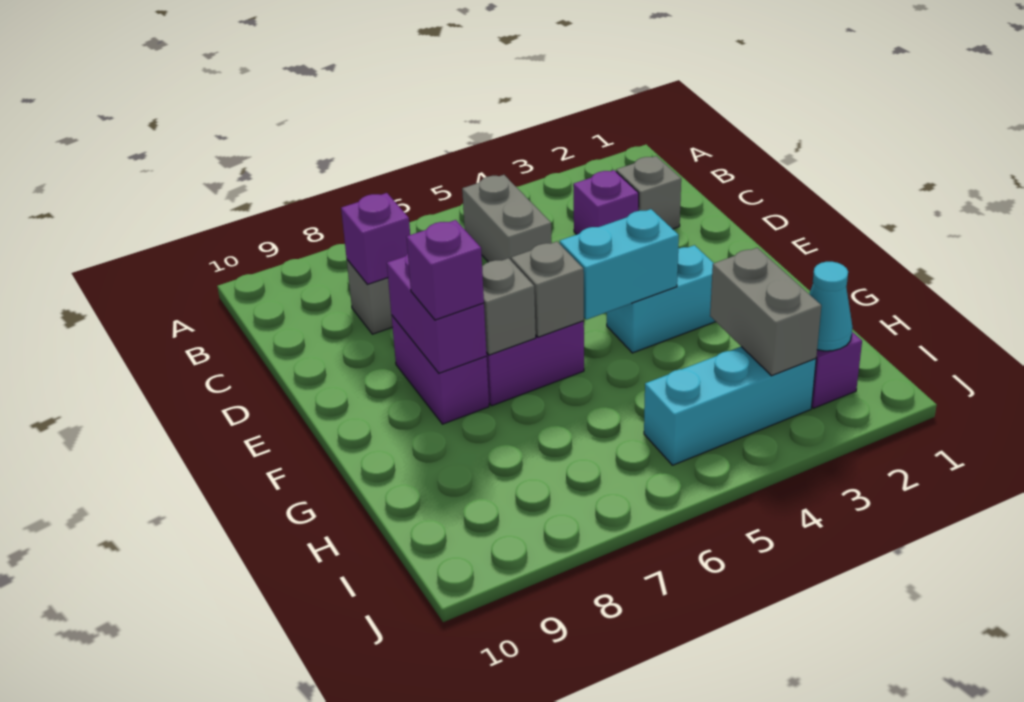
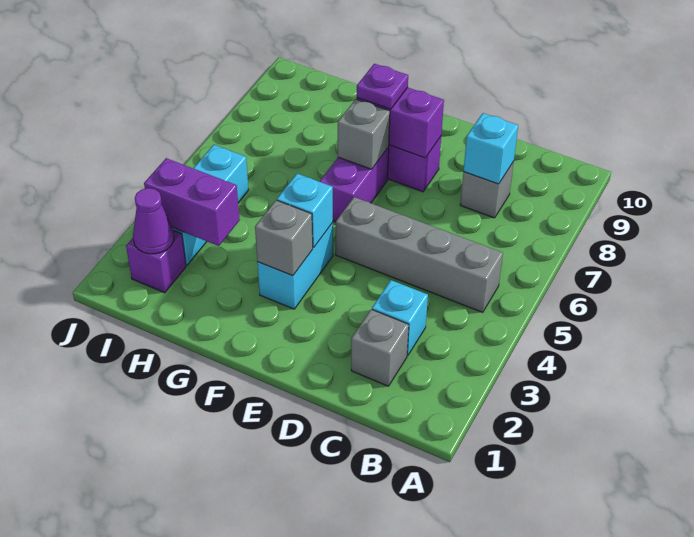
grey brick B5:C5 level 1 -> grey brick B5:E5 level 1
purple brick C3 level 1 -> cyan brick C3 level 1
purple brick C8 level 2 -> cyan brick C8 level 2
cyan brick F4:F5 level 2 -> cyan brick F4 level 2
grey brick F6 level 2 -> grey brick F3 level 2
purple brick F8 level 3 -> purple plate F8 level 3
grey brick H3:I3 level 2 -> purple brick H3:I3 level 2
cyan cone I2 level 2 -> purple cone I2 level 2

